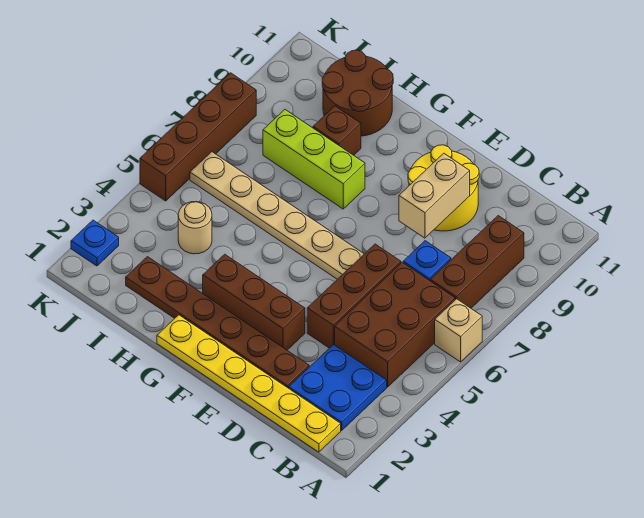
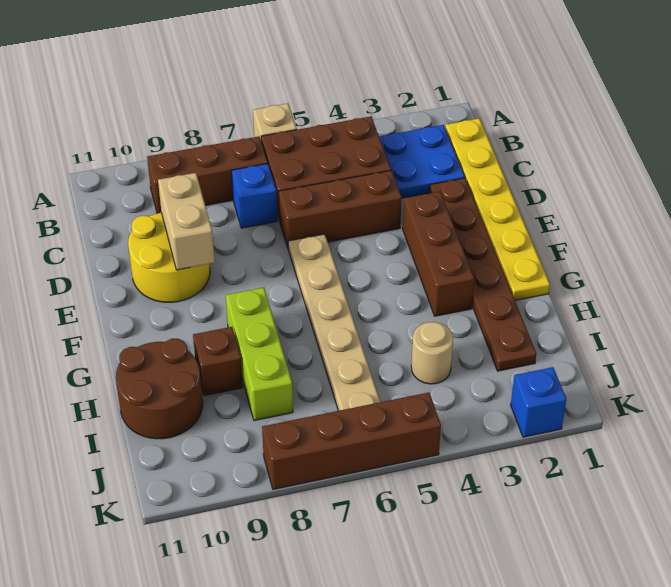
tan brick D8:D9 level 2 -> tan brick D9:E9 level 2
blue plate K2 level 1 -> blue brick K2 level 1

